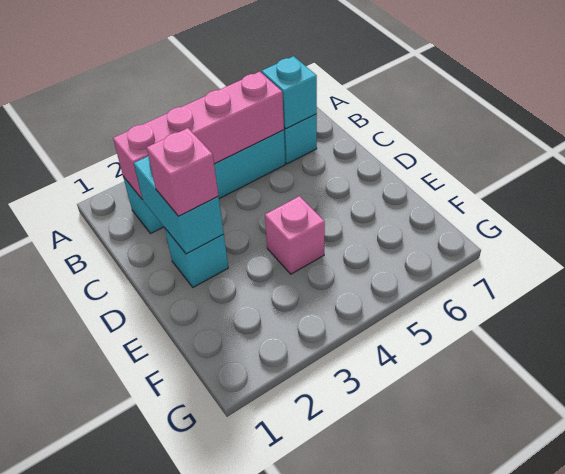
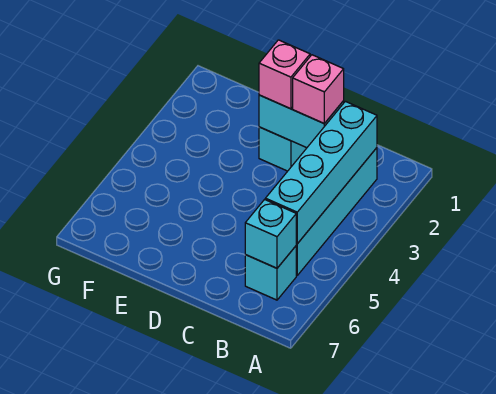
pink brick B2:B5 level 2 -> cyan brick B2:B5 level 2
pink brick E4 level 1 -> pink brick C2 level 3

